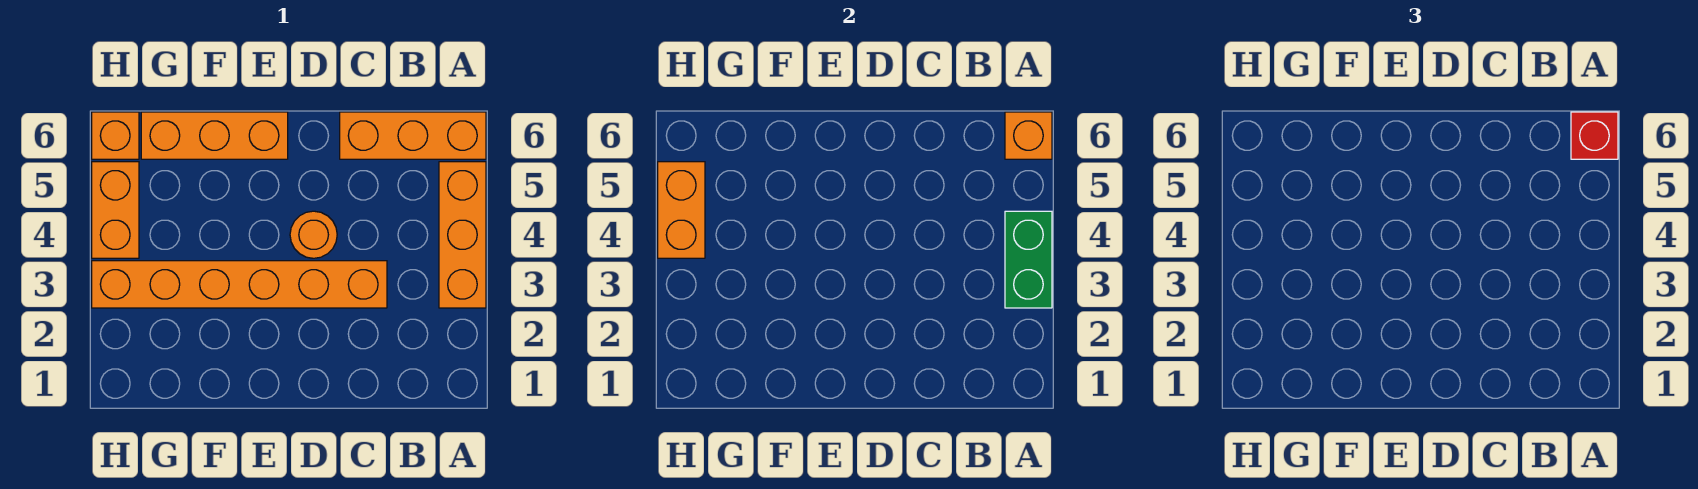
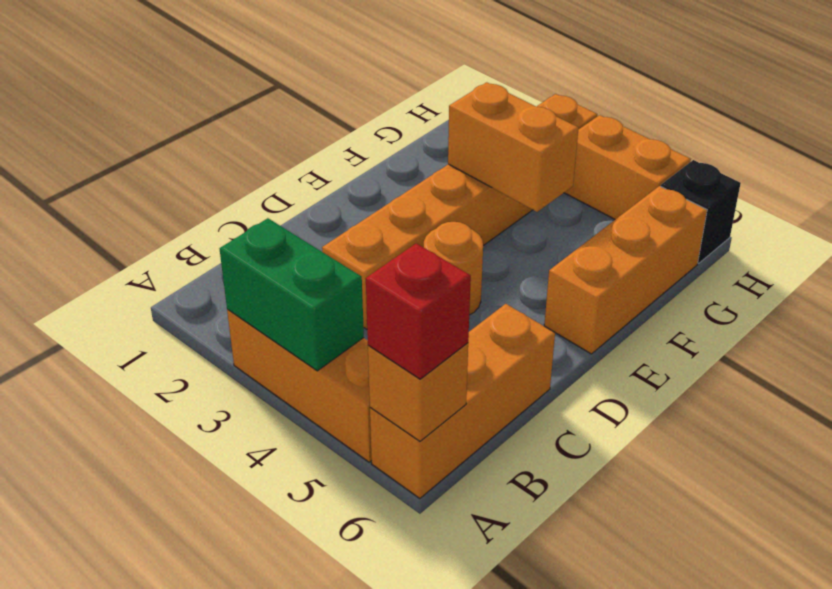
orange brick H4:H5 level 2 -> orange brick F3:F4 level 2
orange brick H6 level 1 -> black brick H6 level 1

